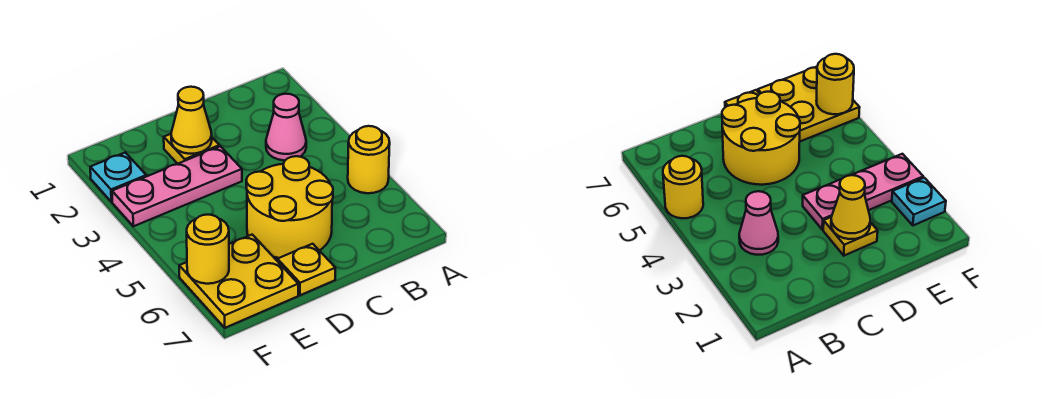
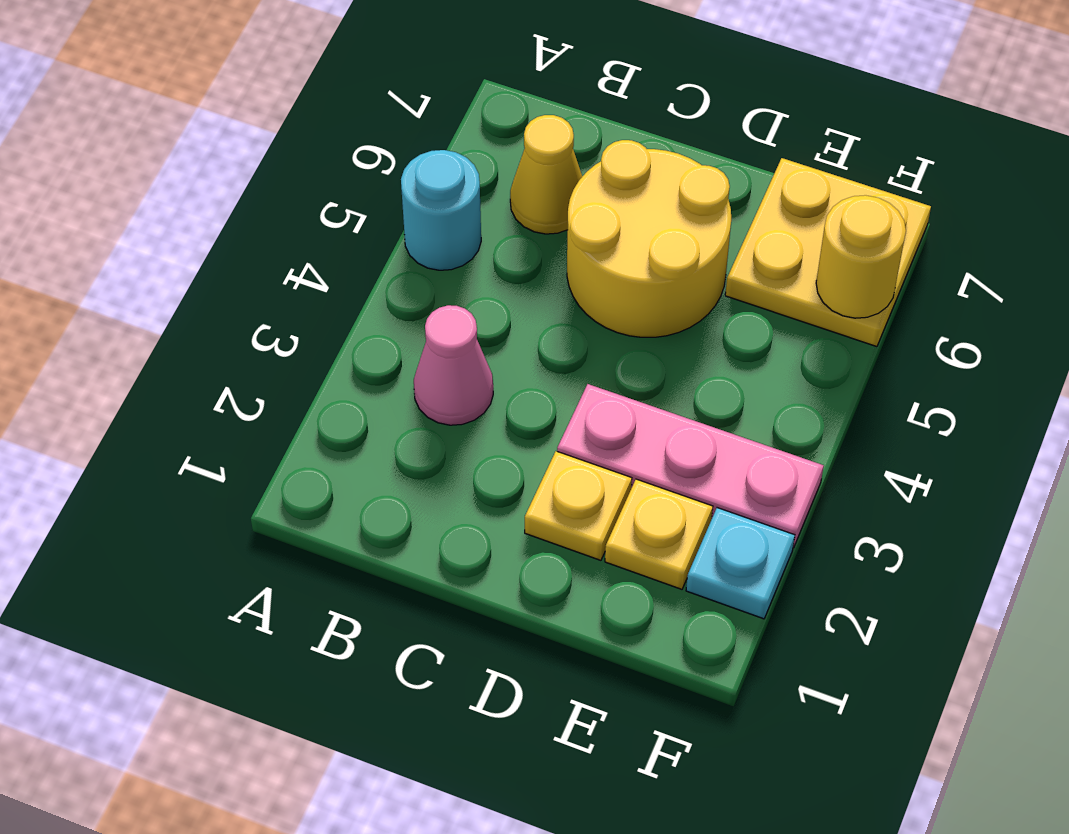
yellow round brick A5 level 1 -> cyan round brick A5 level 1
yellow cone D2 level 2 -> yellow cone B6 level 1
yellow plate D7 level 1 -> yellow plate E2 level 1

